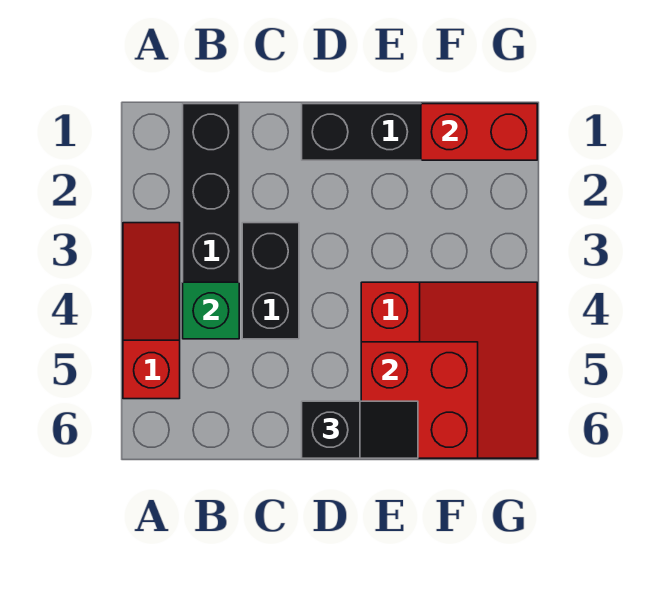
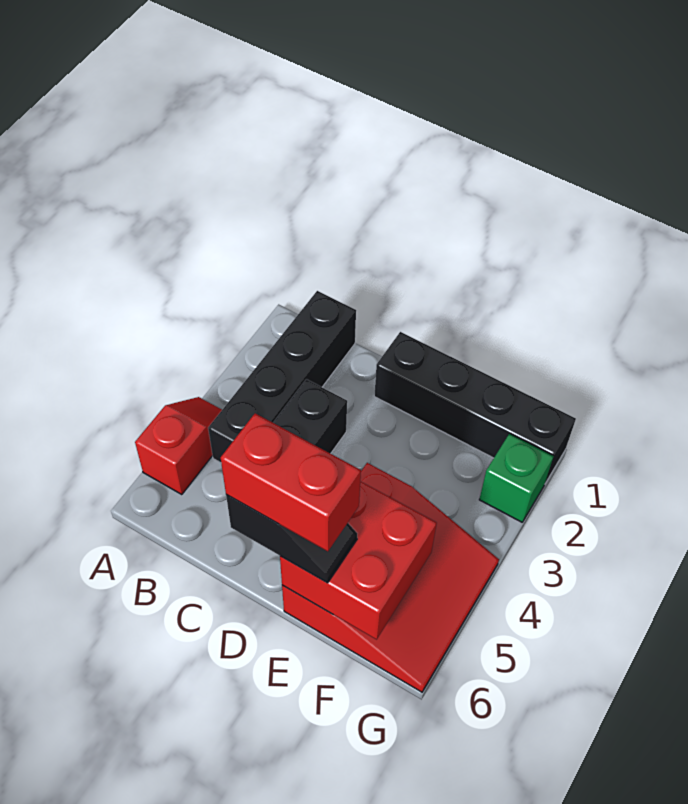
red slope A3:A5 level 1 top 5 -> red slope A4:A5 level 1 top 5
green brick B4 level 2 -> green brick G2 level 1
red brick F1:G1 level 2 -> red brick D6:E6 level 4

